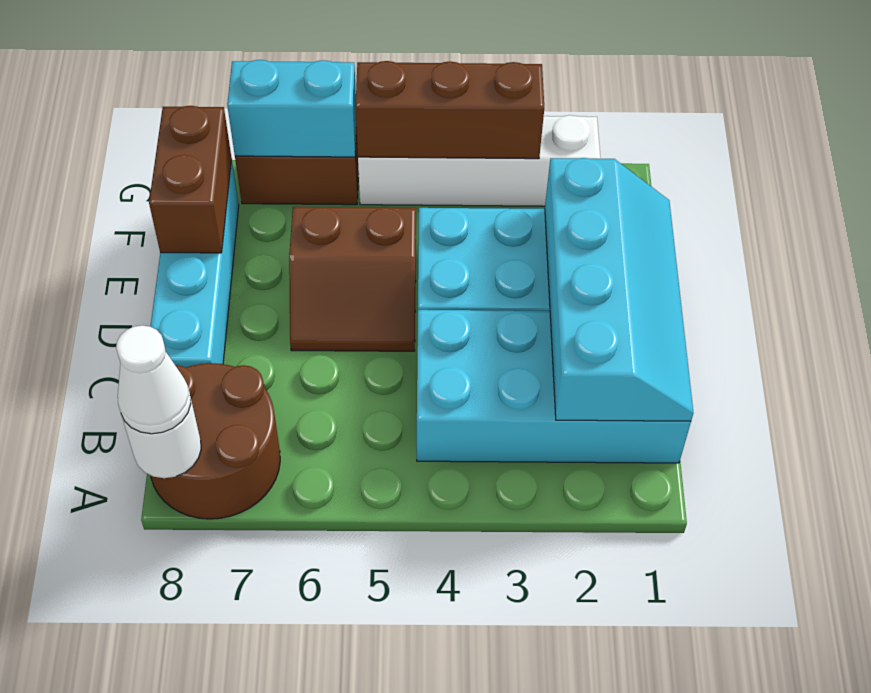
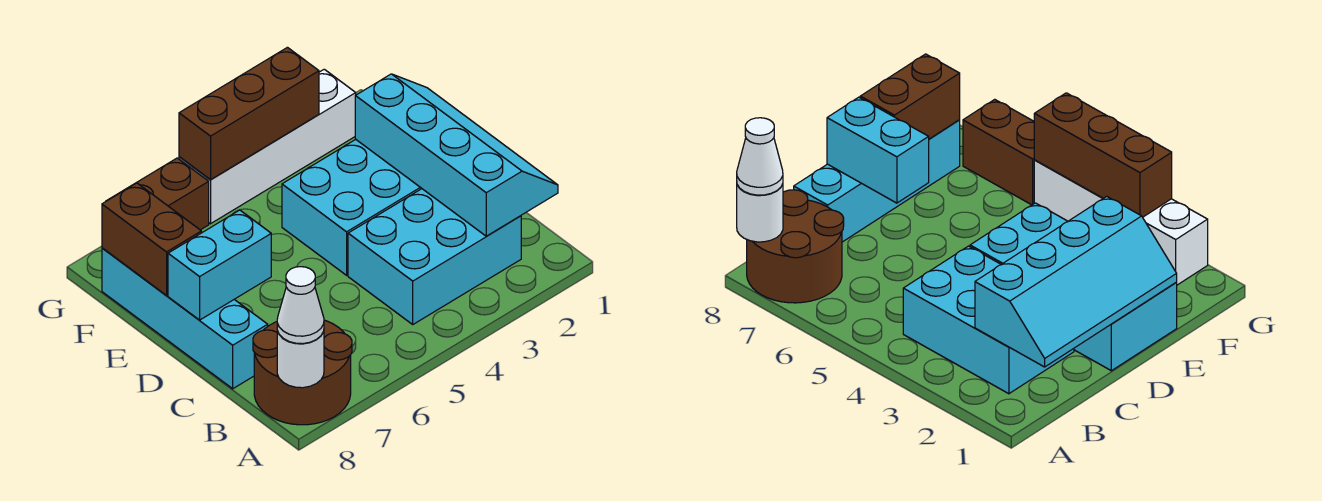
cyan brick B1:C4 level 1 -> cyan brick B2:C4 level 1
brown slope D5:E6 level 1 top E -> none
cyan brick G6:G7 level 2 -> cyan brick D7:D8 level 2

